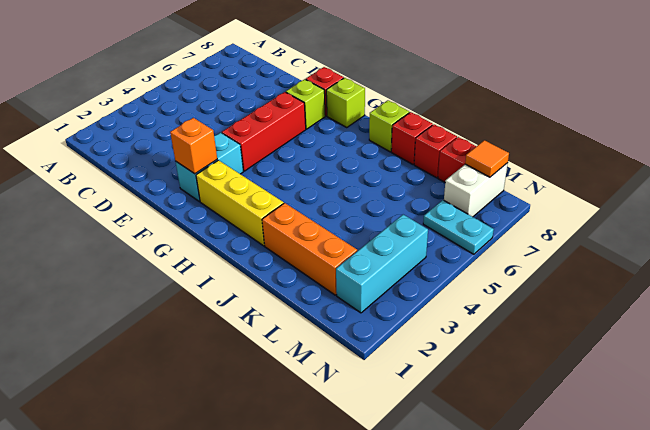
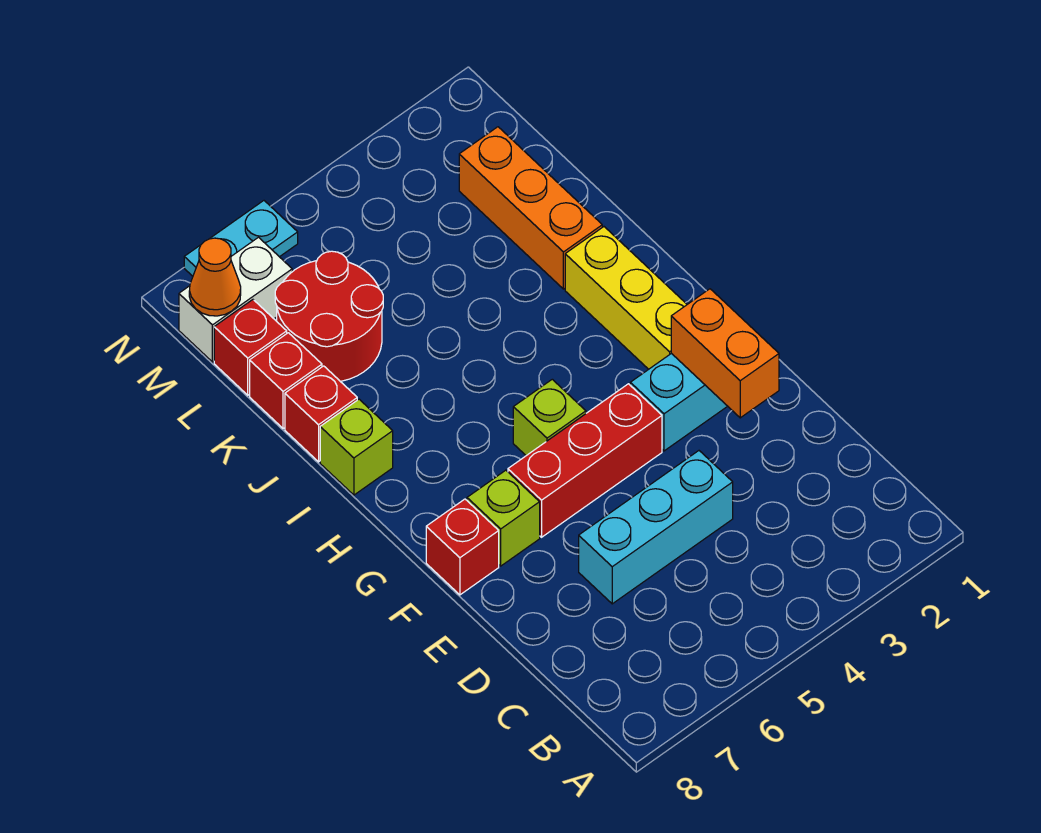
orange brick F2 level 2 -> orange brick E2:F2 level 2
lime brick G8 level 1 -> lime brick G5 level 1
none -> red round brick K6:L7 level 1
cyan brick M2:M4 level 1 -> cyan brick D4:D6 level 1
cyan plate M6:N6 level 1 -> cyan plate N6:N7 level 1
orange tile M8 level 2 -> orange cone M8 level 2

